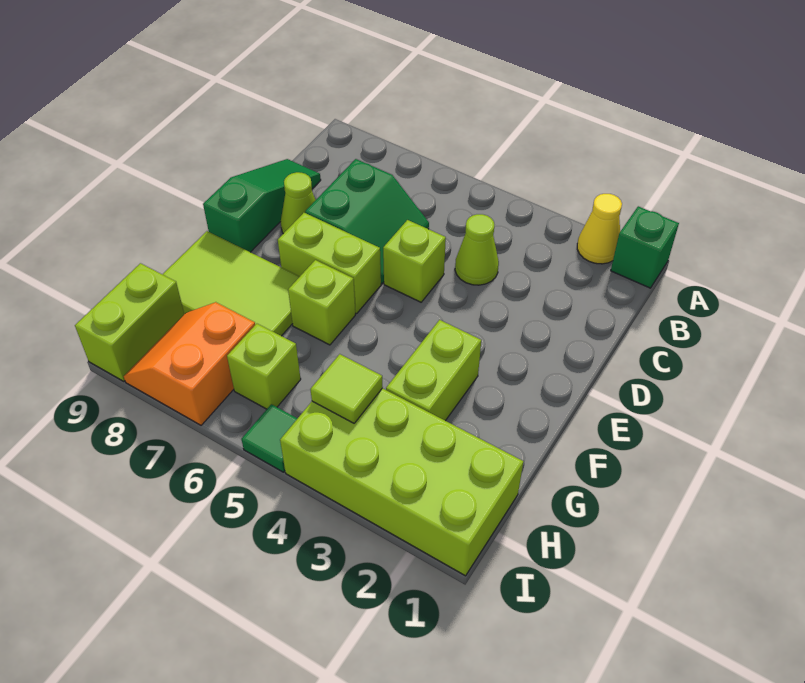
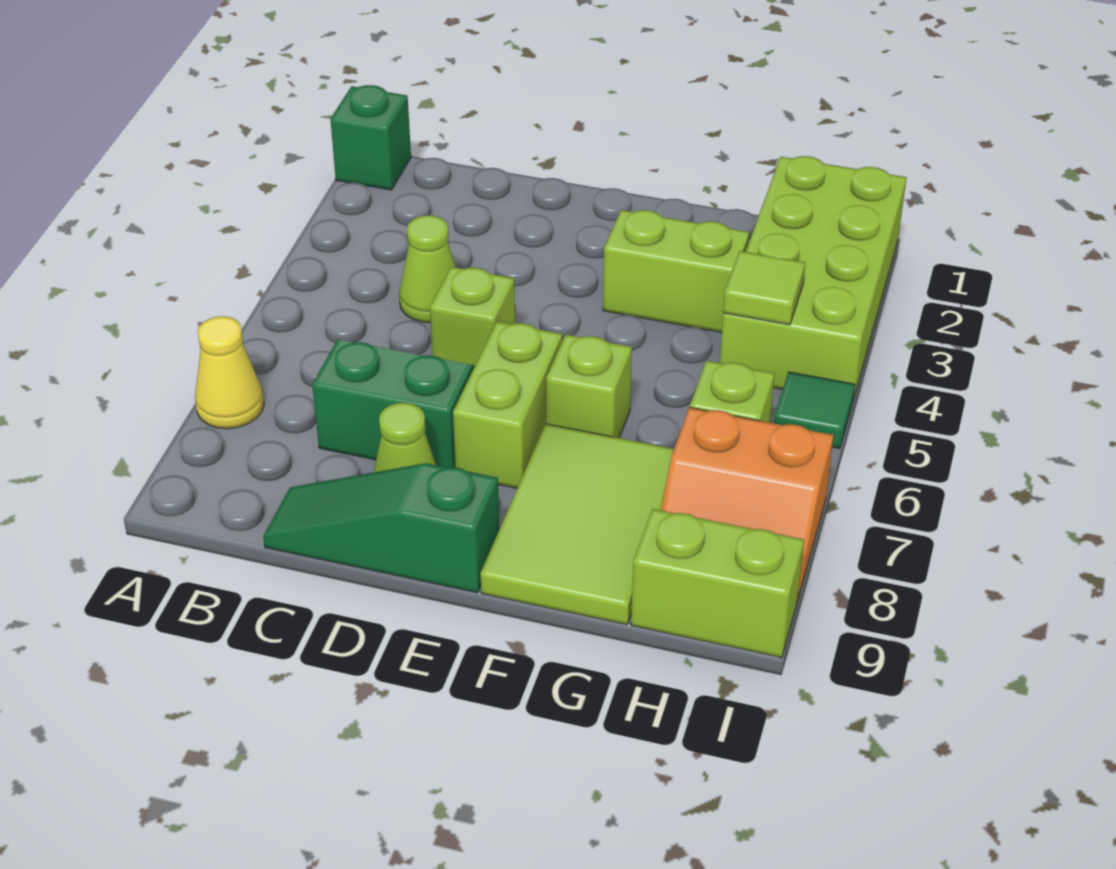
yellow cone A2 level 1 -> yellow cone A7 level 1

